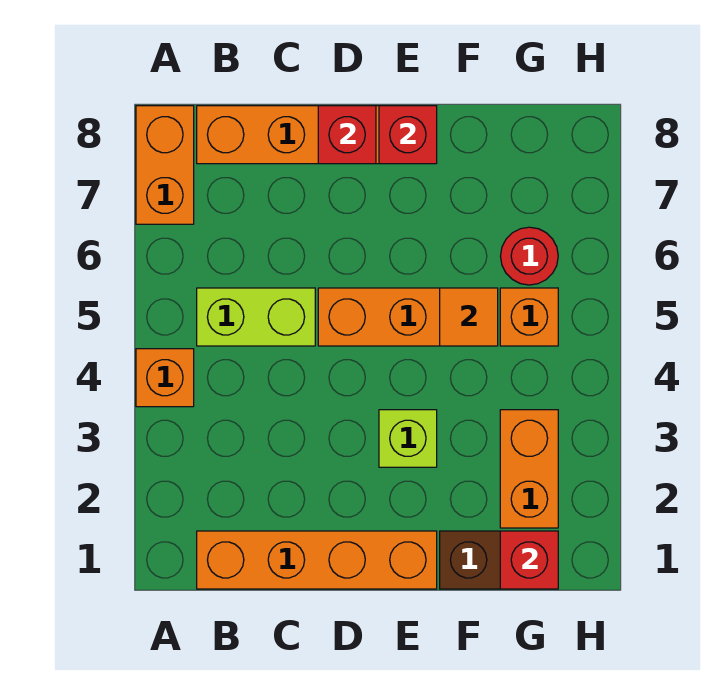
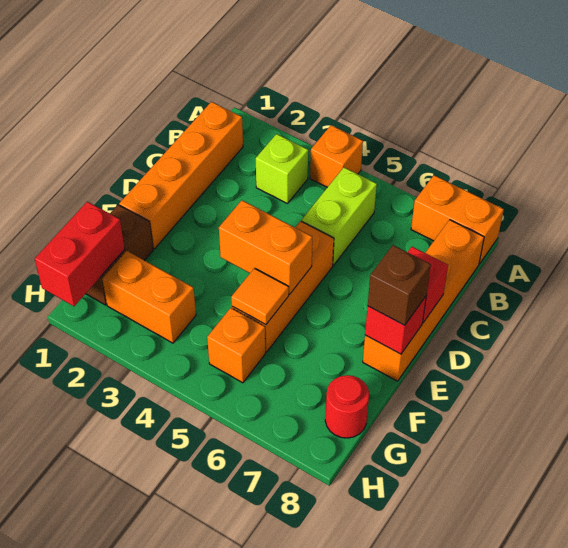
lime brick E3 level 1 -> lime brick B3 level 1
none -> orange brick E4:E5 level 2
none -> brown brick E8 level 3
red brick G1 level 2 -> red brick G1:H1 level 2
red round brick G6 level 1 -> red round brick G8 level 1

